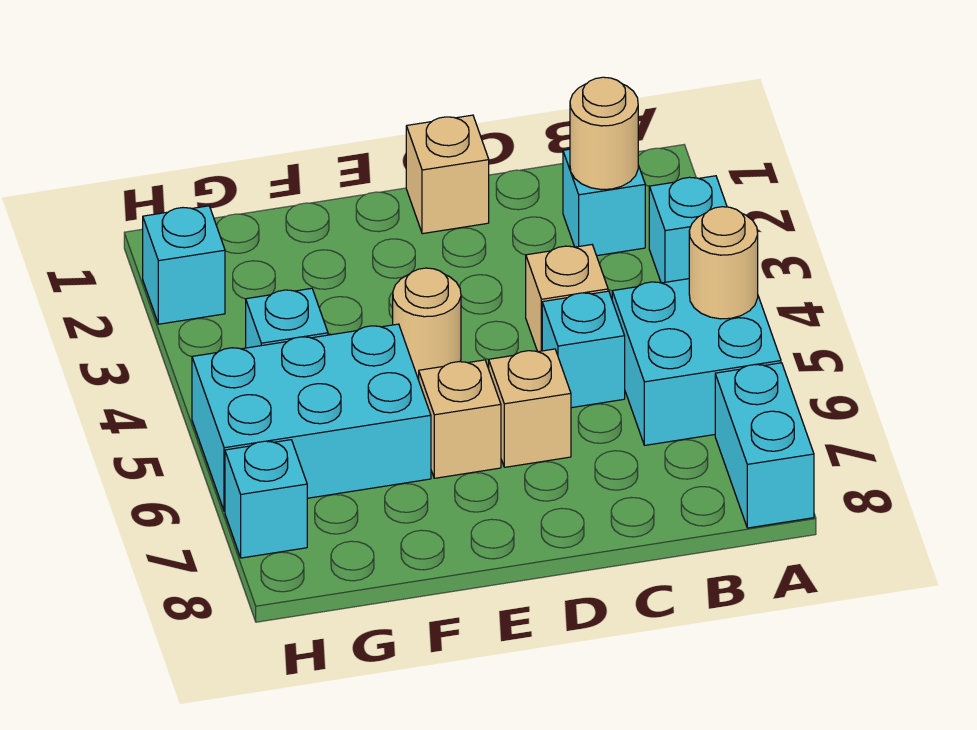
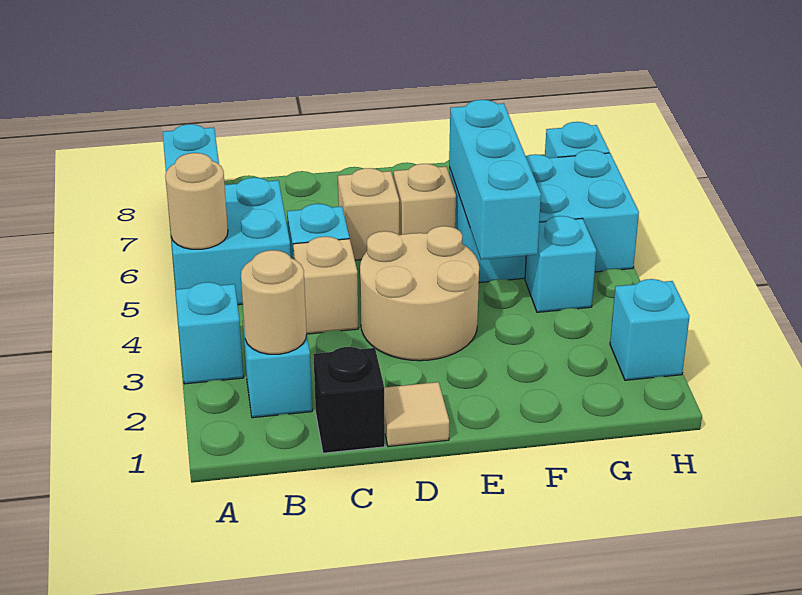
none -> black brick C1 level 1
tan brick D1 level 1 -> tan tile D1 level 1
tan round brick E4 level 1 -> tan round brick D3:E4 level 1
none -> cyan brick F4:F6 level 2

